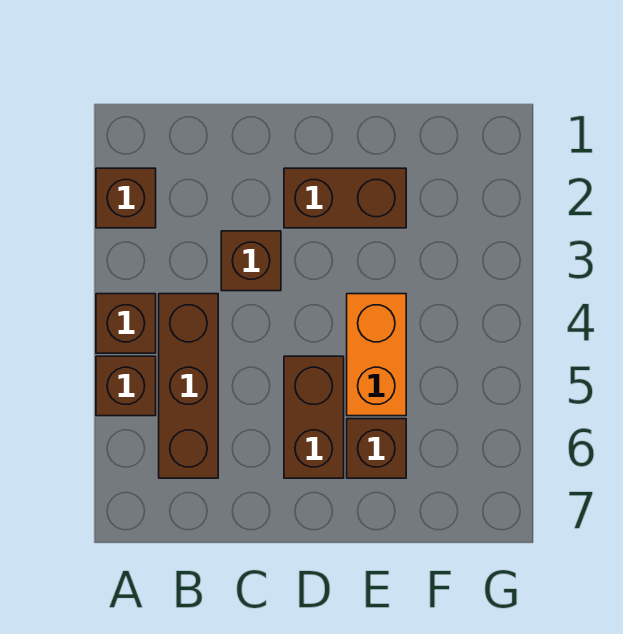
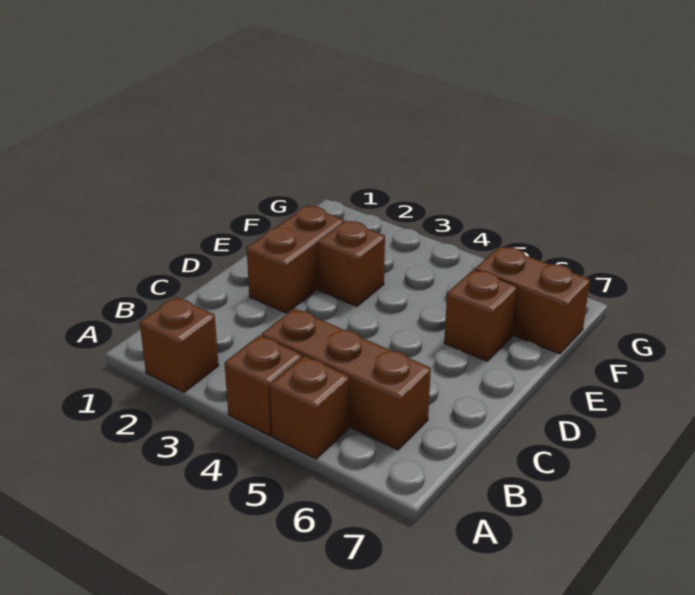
brown brick C3 level 1 -> brown brick E3 level 1
brown brick D5:D6 level 1 -> brown brick F6:F7 level 1
orange brick E4:E5 level 1 -> none

